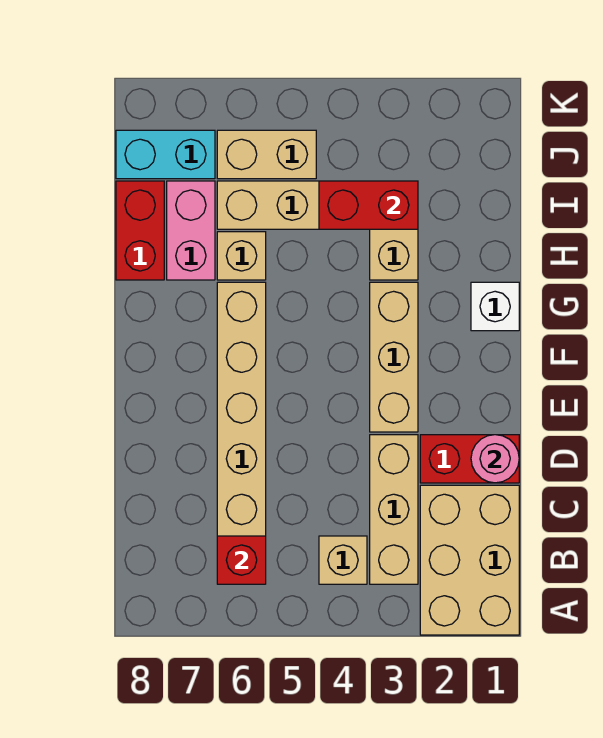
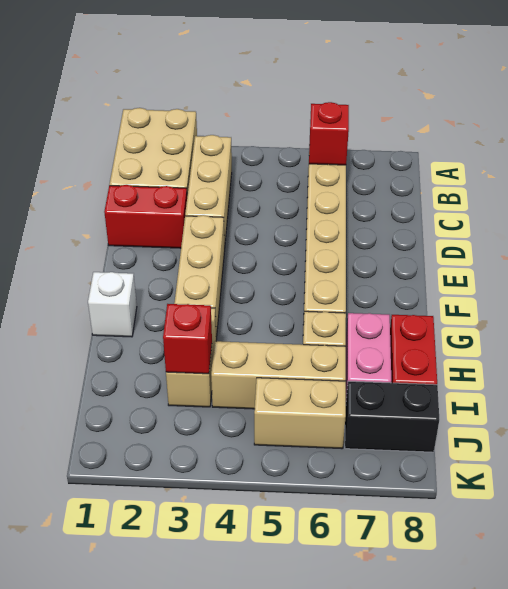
tan brick B4 level 1 -> none
pink round brick D1 level 2 -> none
red brick I3:I4 level 2 -> red brick I3 level 2
cyan brick J7:J8 level 1 -> black brick J7:J8 level 1

